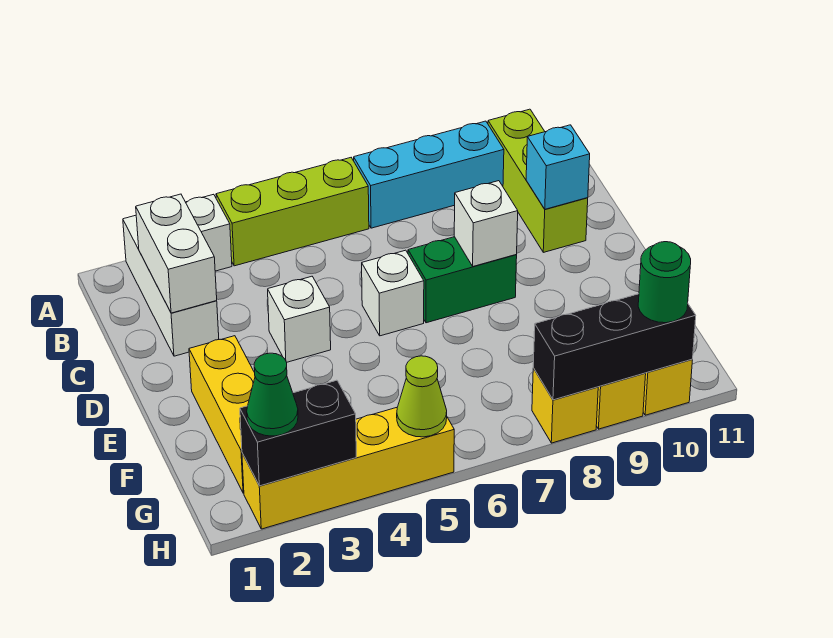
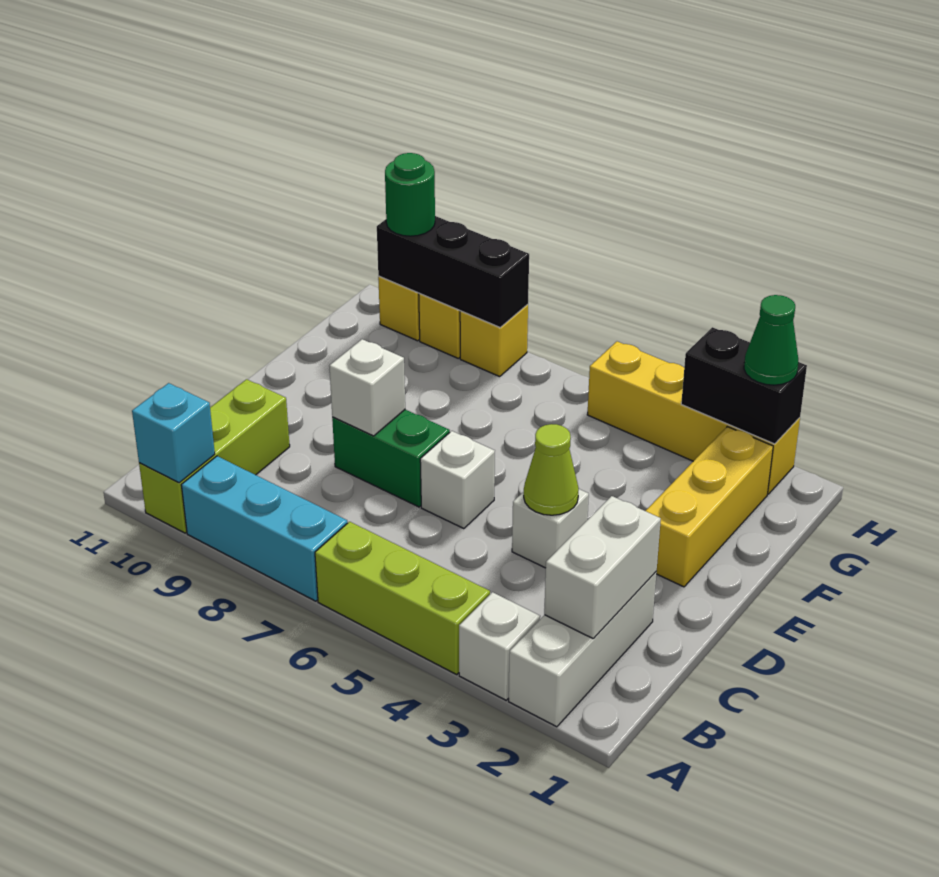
cyan brick C10 level 2 -> cyan brick A10 level 2
lime cone H5 level 2 -> lime cone D4 level 2

